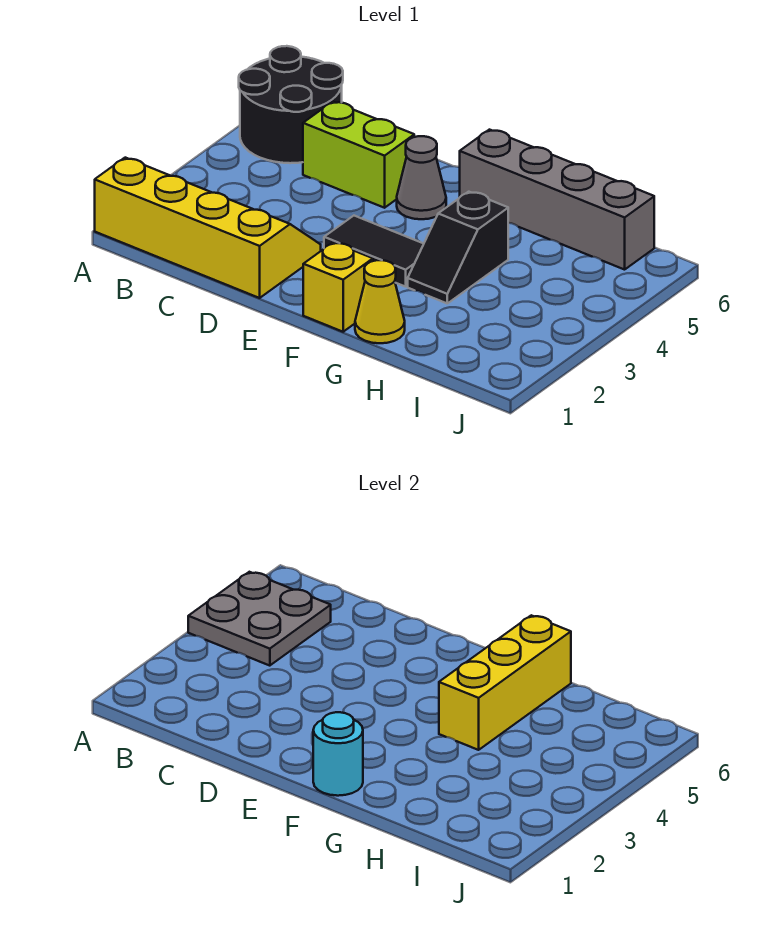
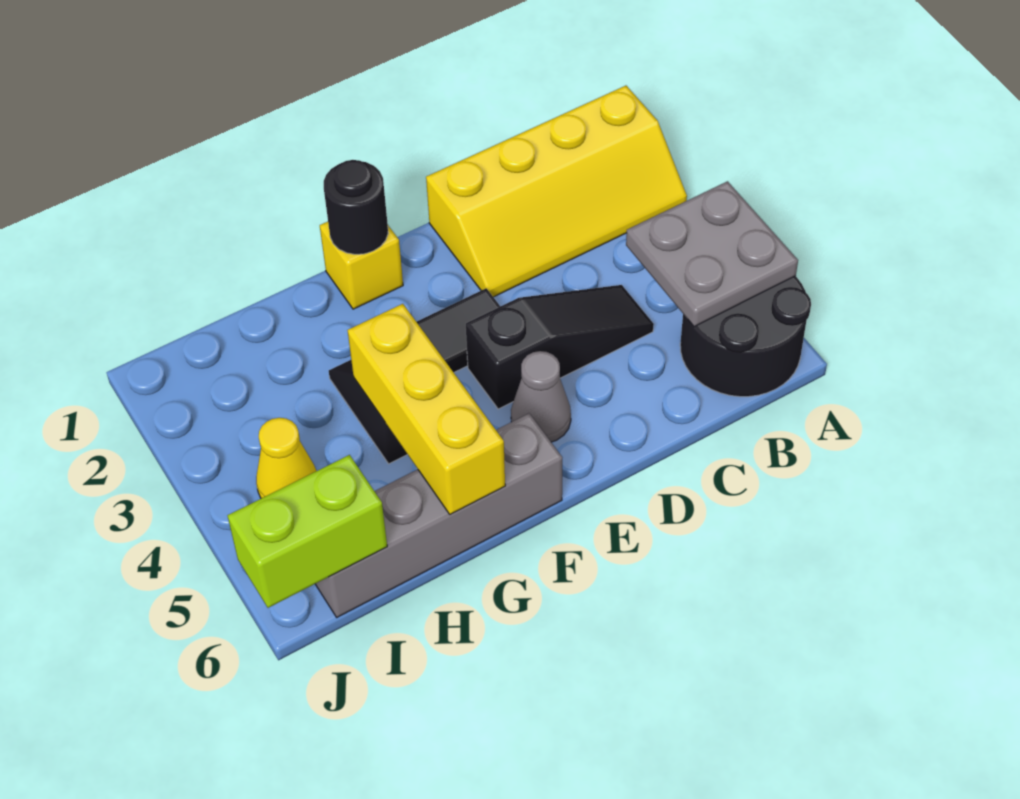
none -> black slope C4:E4 level 1 top E
lime brick C5:D5 level 1 -> lime brick I6:J6 level 2
cyan round brick F1 level 2 -> black round brick F1 level 2
yellow cone G1 level 1 -> yellow cone I4 level 1

